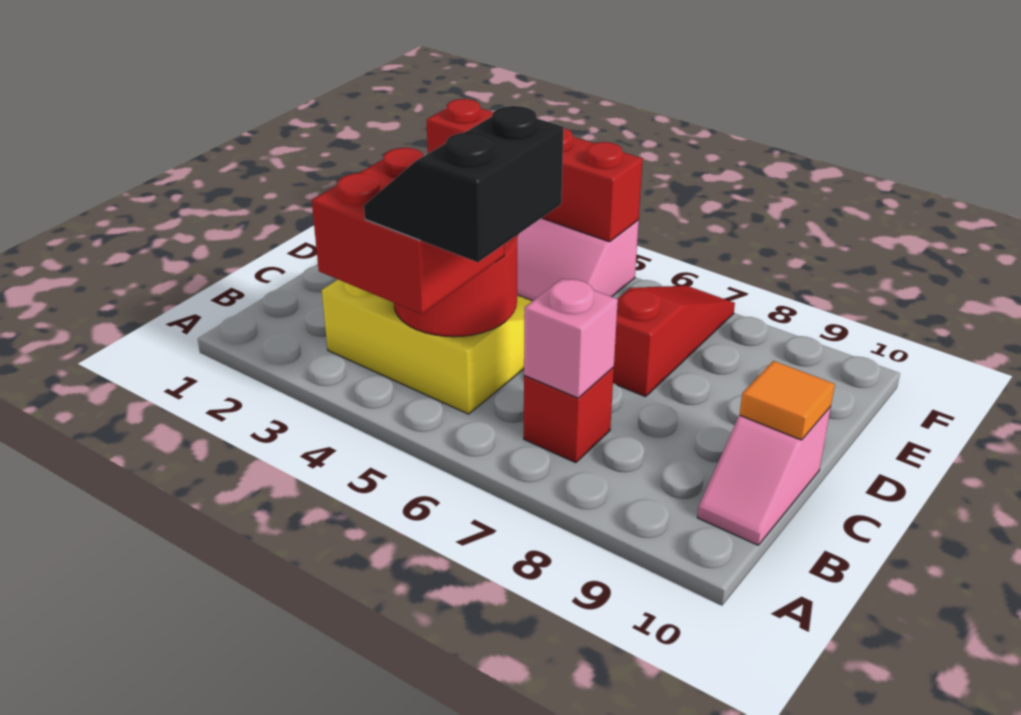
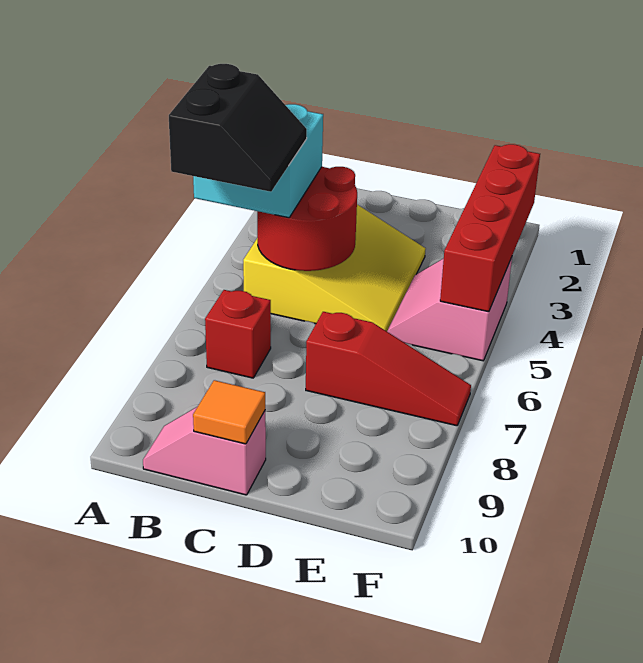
red brick A4:B5 level 3 -> cyan brick A4:B5 level 3
black slope A5:B6 level 4 top 6 -> black slope A5:B6 level 4 top A
pink brick B7 level 2 -> none

